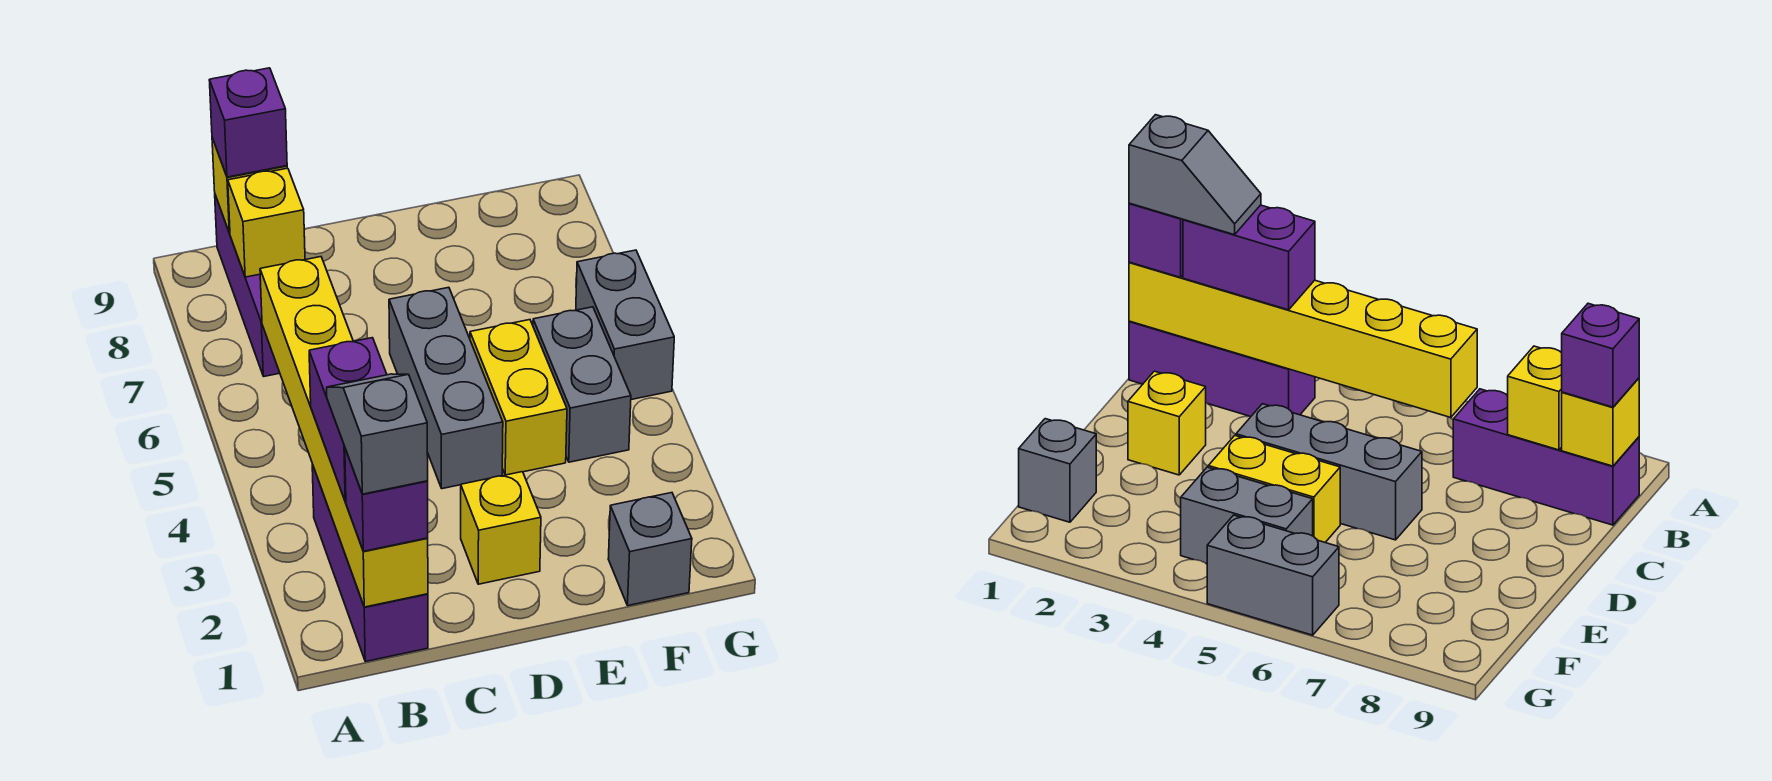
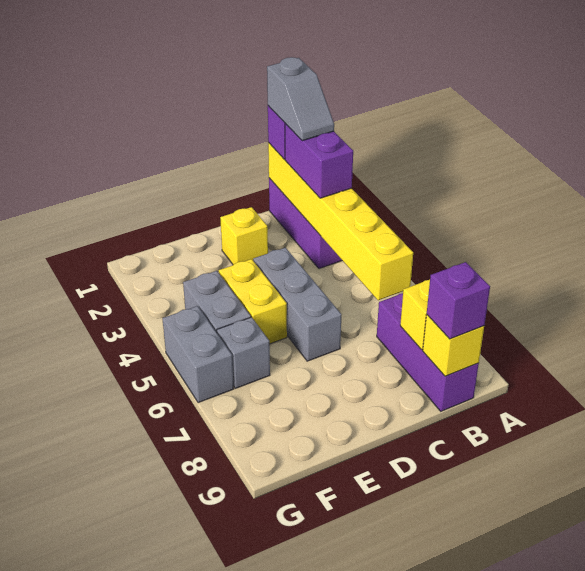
grey brick F1 level 1 -> grey brick F6 level 1

